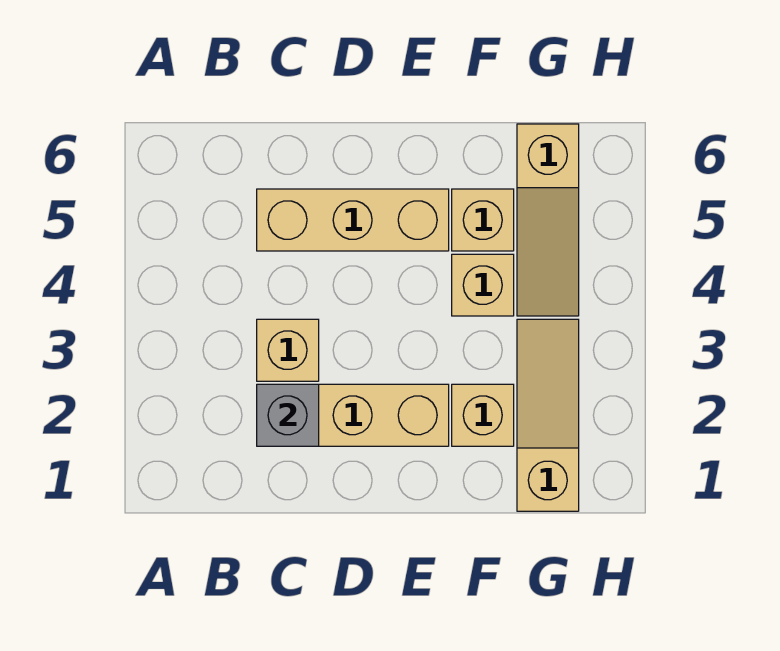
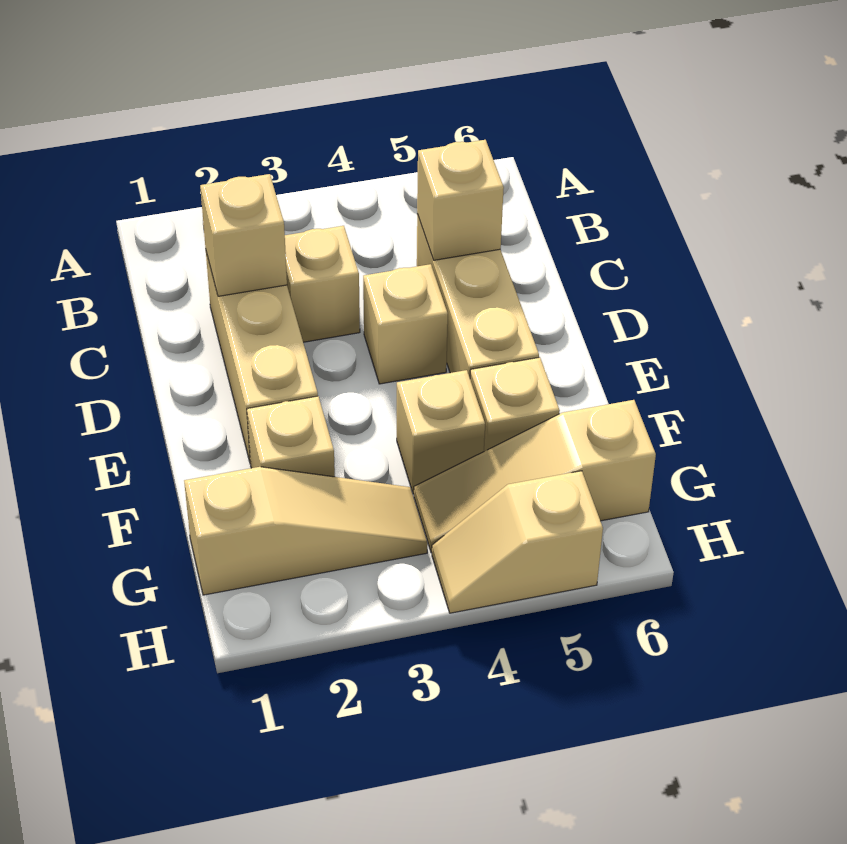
grey brick C2 level 2 -> tan brick C2 level 2
none -> tan brick C5 level 2
none -> tan brick D4 level 1
none -> tan slope H4:H5 level 1 top 5

